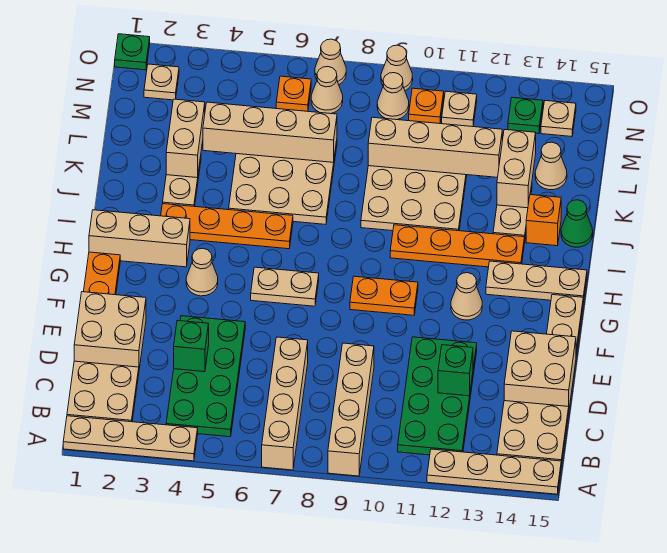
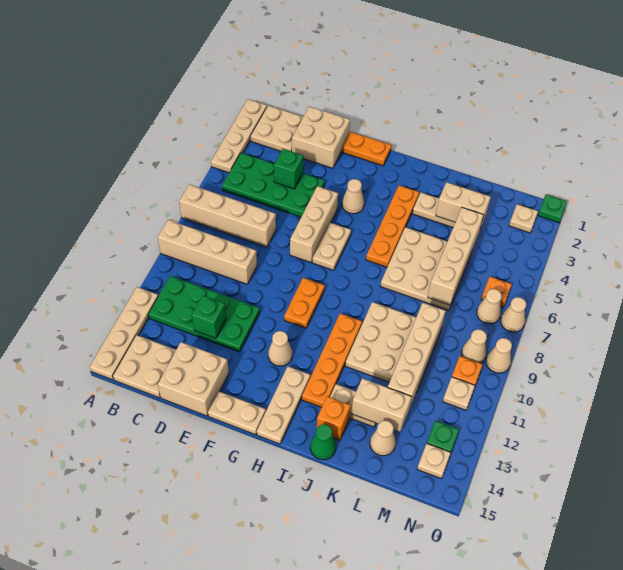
tan brick H1:H3 level 1 -> tan brick F5:F7 level 1

